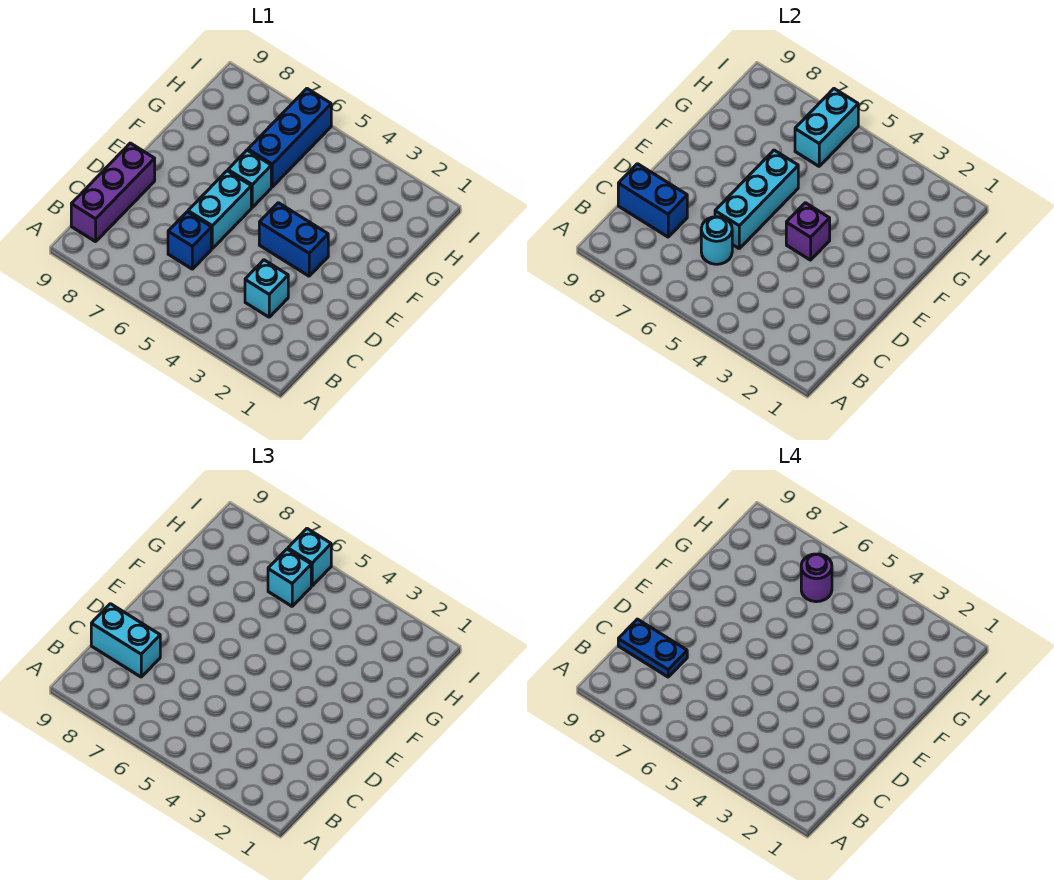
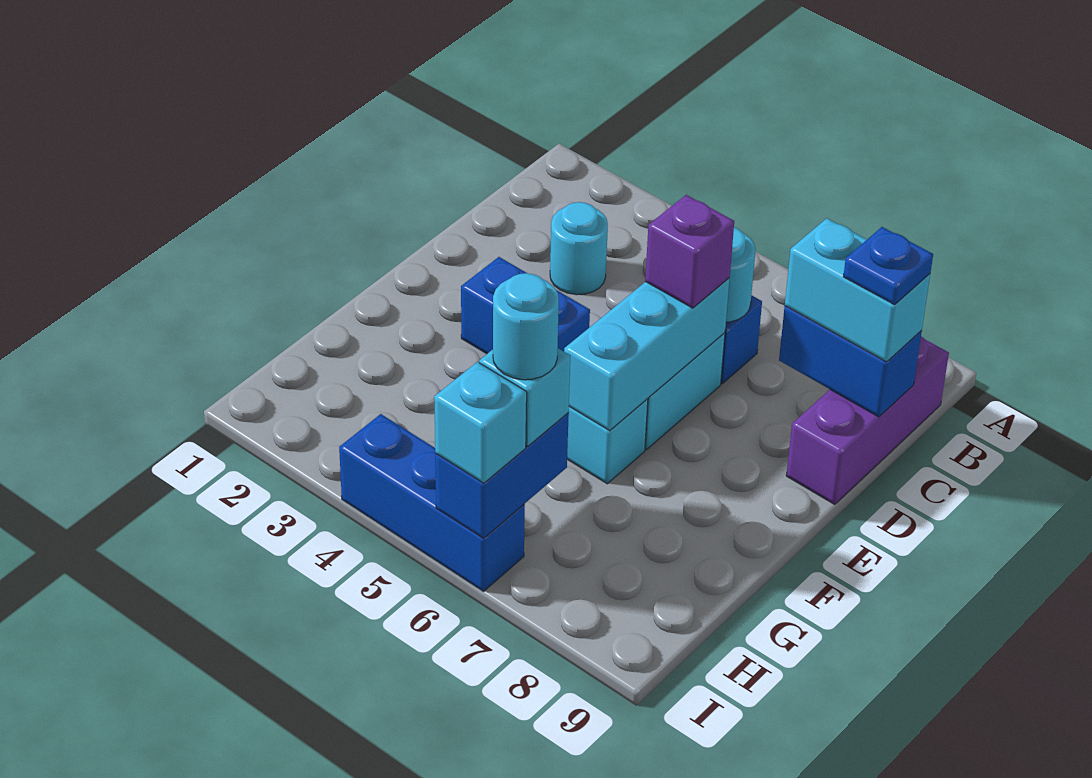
cyan brick C3 level 1 -> cyan round brick C3 level 1
blue plate C8:C9 level 4 -> blue plate C9 level 4
purple brick E4 level 2 -> purple brick D6 level 3
blue brick G6:I6 level 1 -> blue brick I4:I6 level 1
cyan brick H6:I6 level 2 -> blue brick H6:I6 level 2
purple round brick H6 level 4 -> cyan round brick H6 level 4

